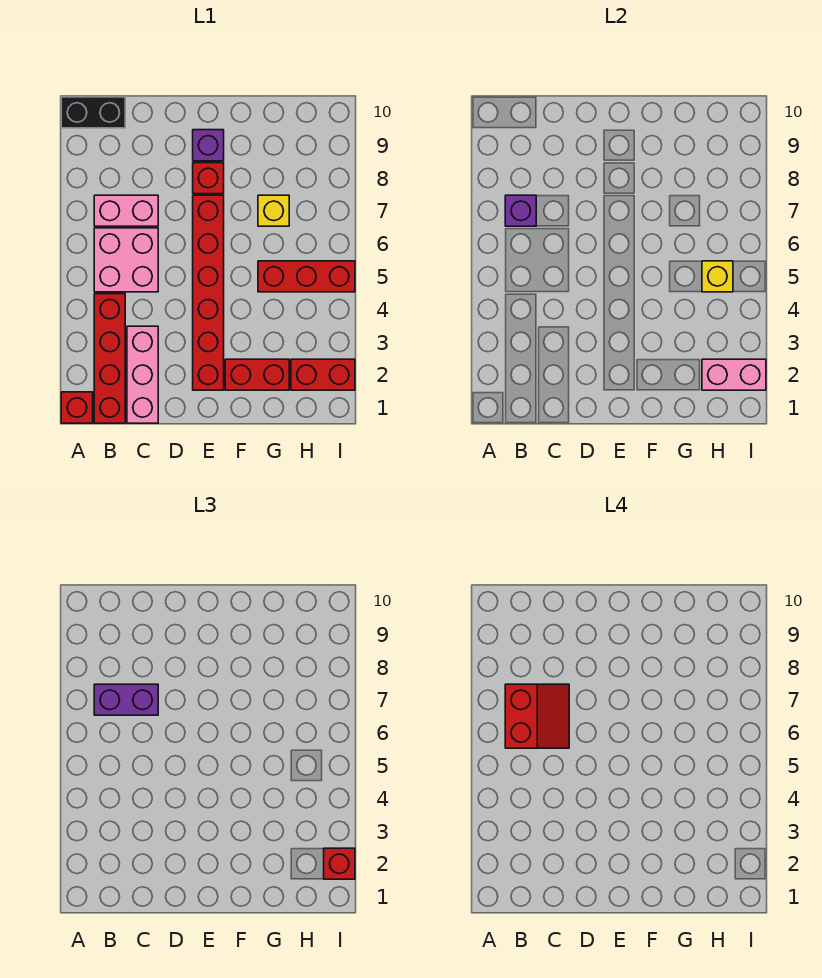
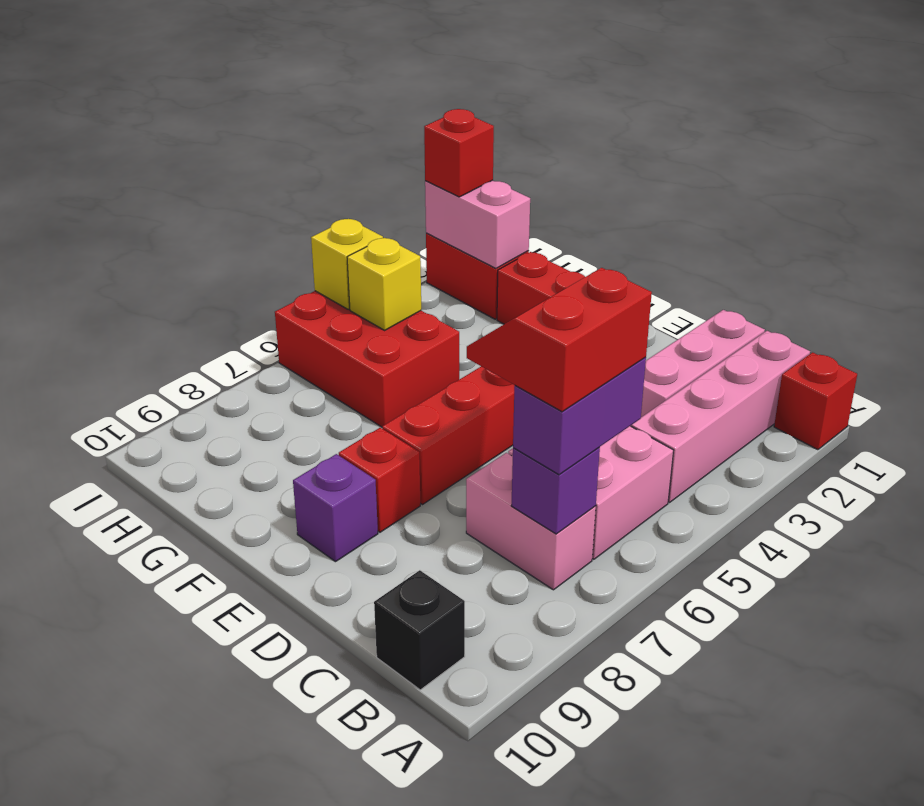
black brick A10:B10 level 1 -> black brick B10 level 1
red brick B1:B4 level 1 -> pink brick B1:B4 level 1
purple brick B7:C7 level 3 -> purple brick B6:B7 level 3
red brick G5:I5 level 1 -> red brick G5:I6 level 1
yellow brick G7 level 1 -> yellow brick I5 level 2

